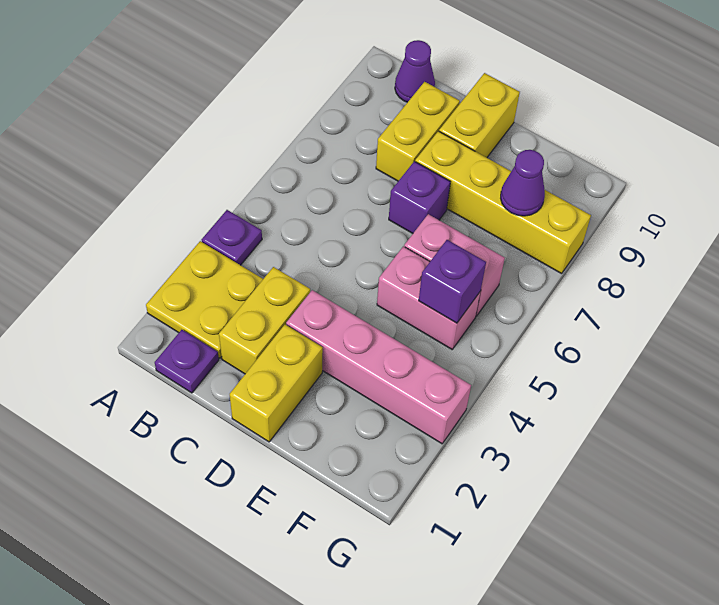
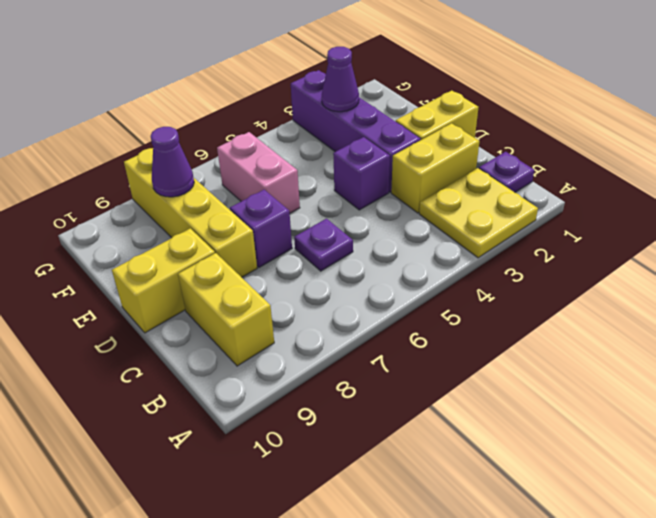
purple plate A4 level 1 -> purple plate C6 level 1
purple cone B10 level 1 -> purple cone F3 level 2
yellow brick C8:C9 level 1 -> yellow brick B9:C9 level 1
pink brick D3:G3 level 1 -> purple brick D3:G3 level 1
pink brick E5:F5 level 1 -> none
purple brick F5 level 2 -> purple brick D4 level 1

